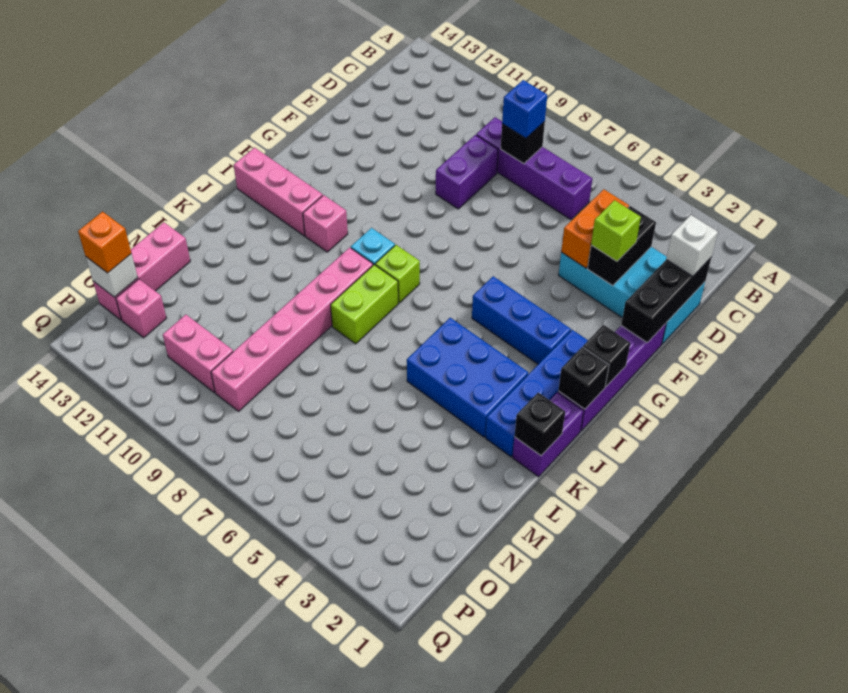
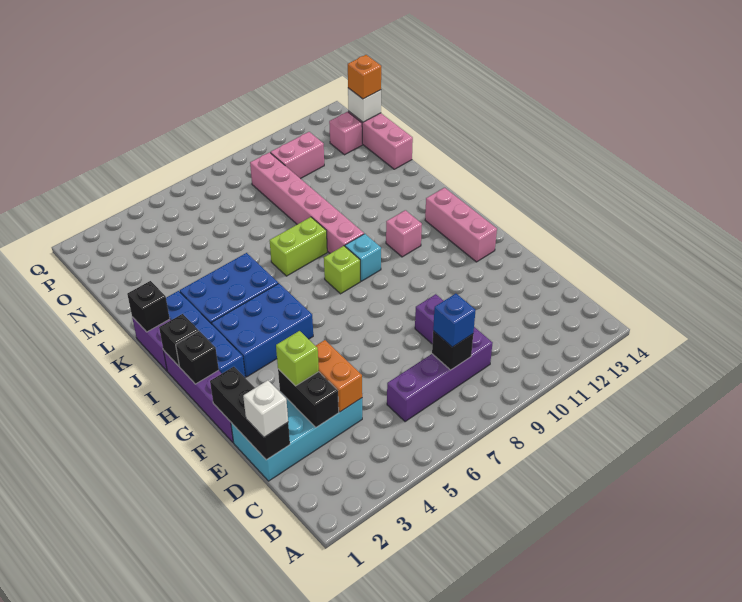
blue brick H3:H5 level 1 -> blue brick H3:I5 level 1
pink brick I12:I14 level 1 -> pink brick G13:I13 level 1
lime brick J8:K8 level 1 -> lime brick K7:K8 level 1

